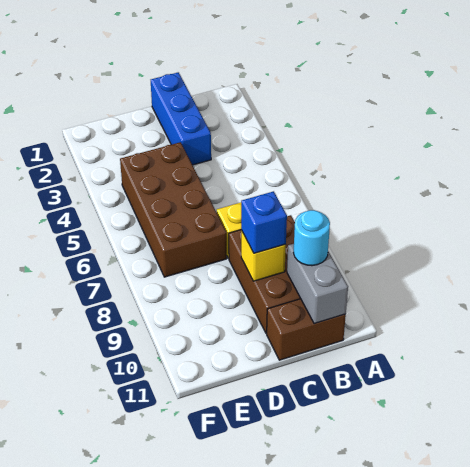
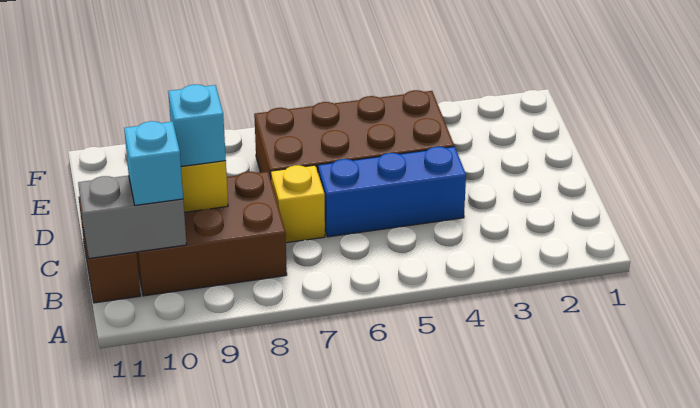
cyan round brick B10 level 3 -> cyan brick B10 level 3
blue brick C1:C3 level 1 -> blue brick C4:C6 level 1
blue brick C9 level 3 -> cyan brick C9 level 3

